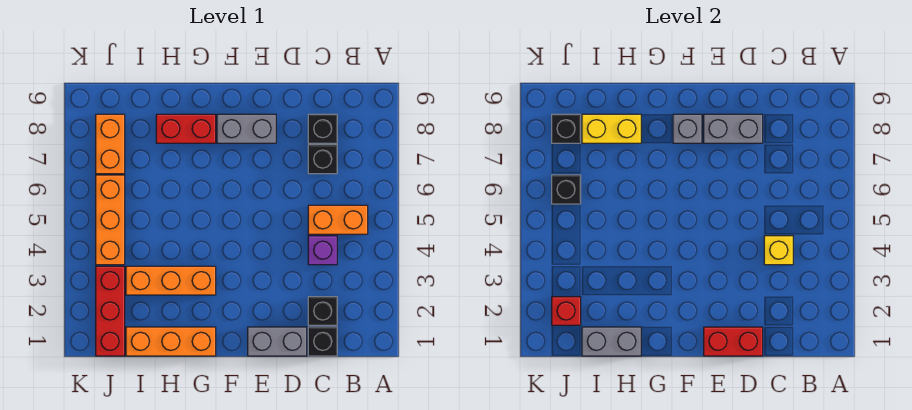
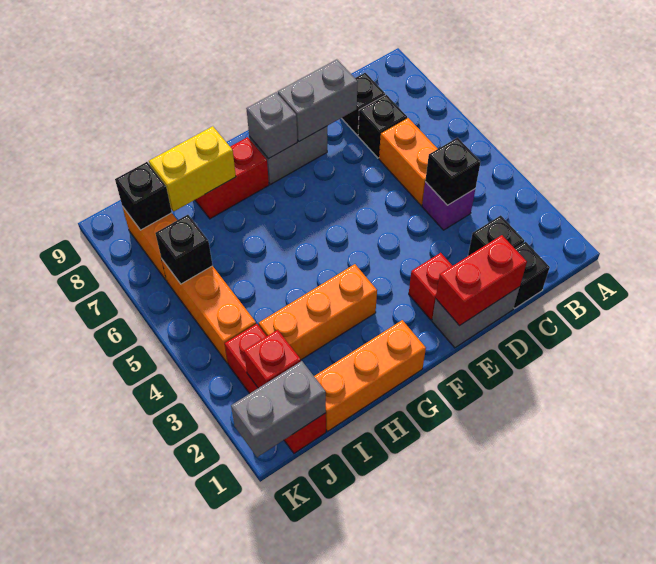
orange brick B5:C5 level 1 -> orange brick C5:C6 level 1
yellow brick C4 level 2 -> black brick C4 level 2
none -> red brick E2 level 1
grey brick H1:I1 level 2 -> grey brick J1:K1 level 2

